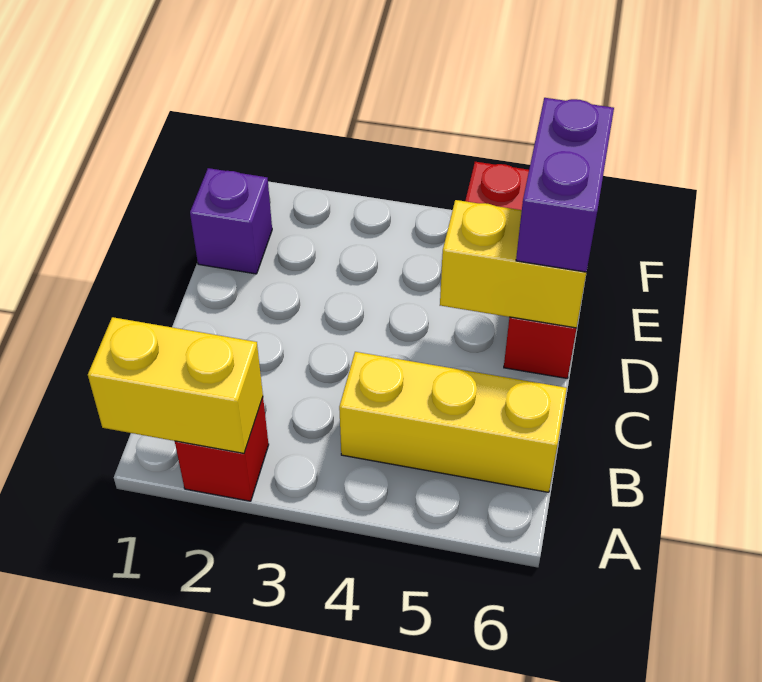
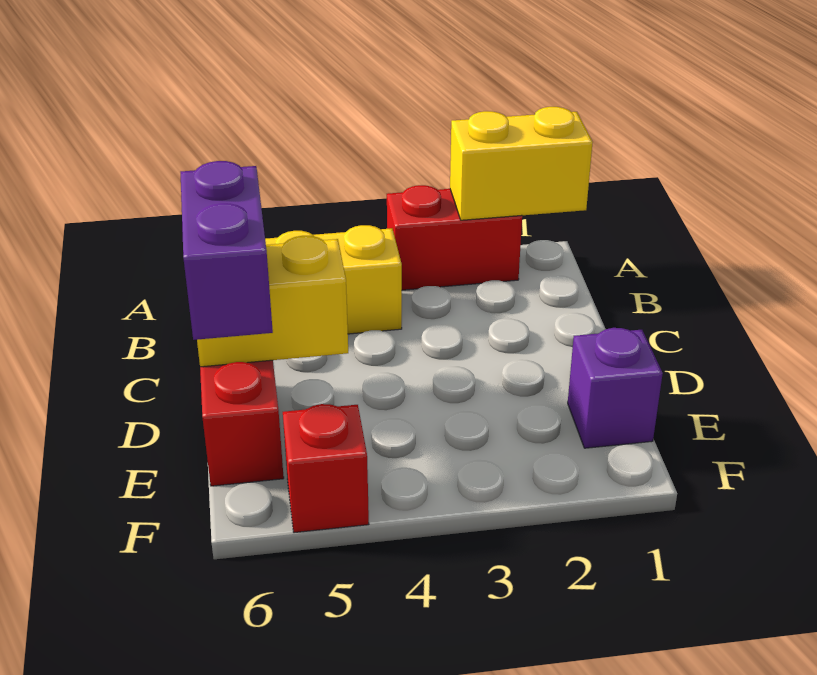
red brick A2 level 1 -> red brick A2:A3 level 1

